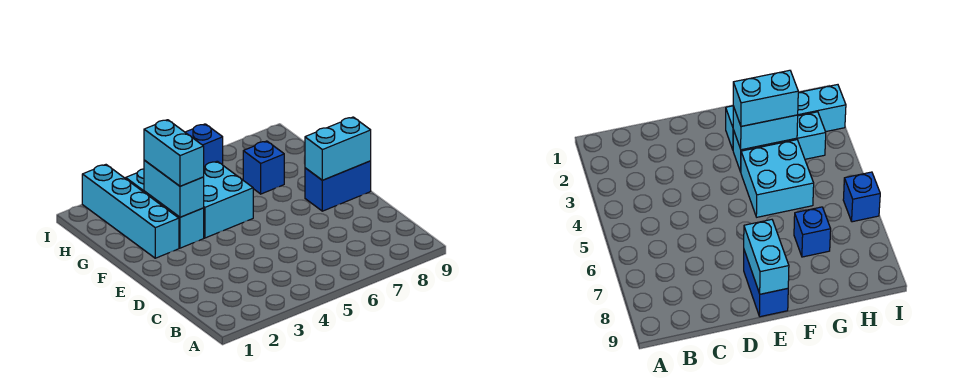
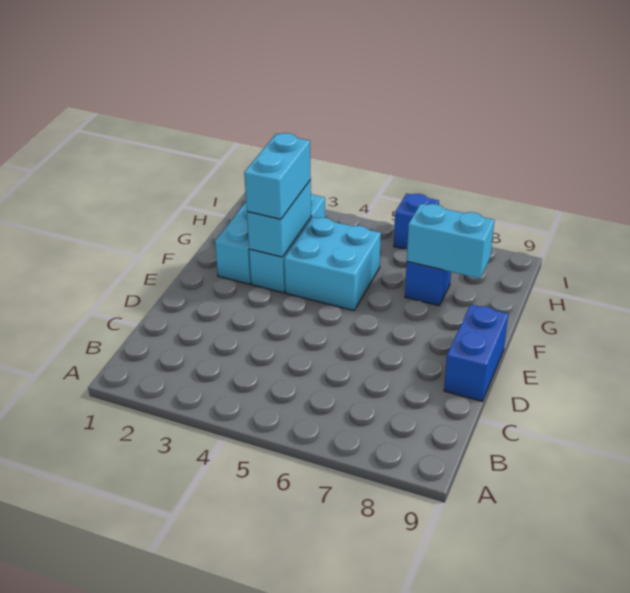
blue brick E8:E9 level 1 -> blue brick D9:E9 level 1
cyan brick E8:E9 level 2 -> cyan brick G7:G8 level 2

